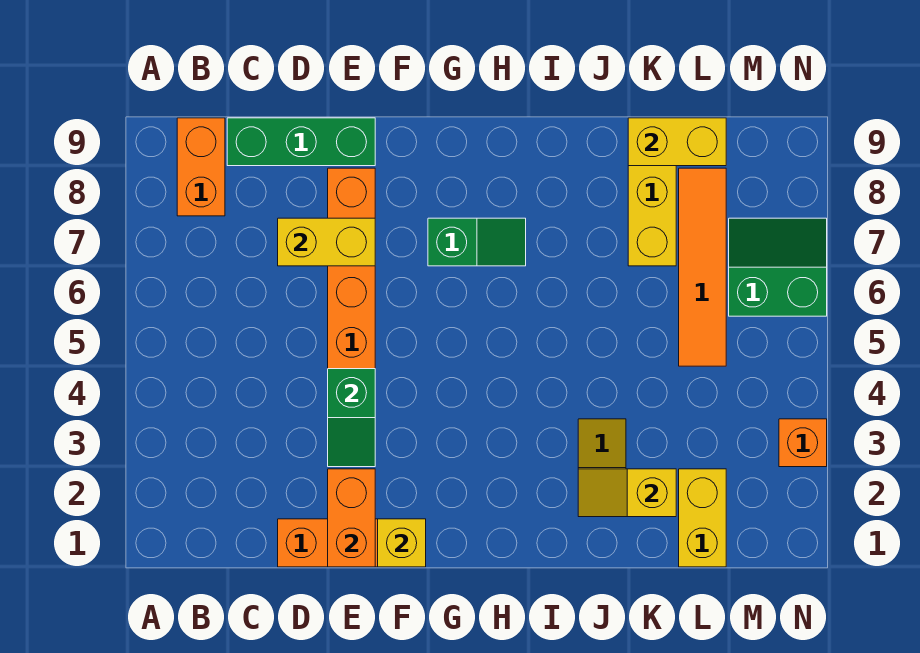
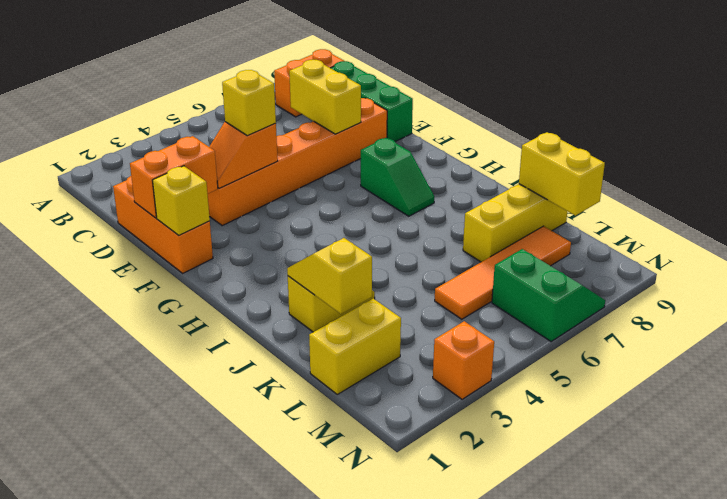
green slope E3:E4 level 2 top 4 -> orange slope E3:E4 level 2 top 4
none -> yellow brick E4 level 3

